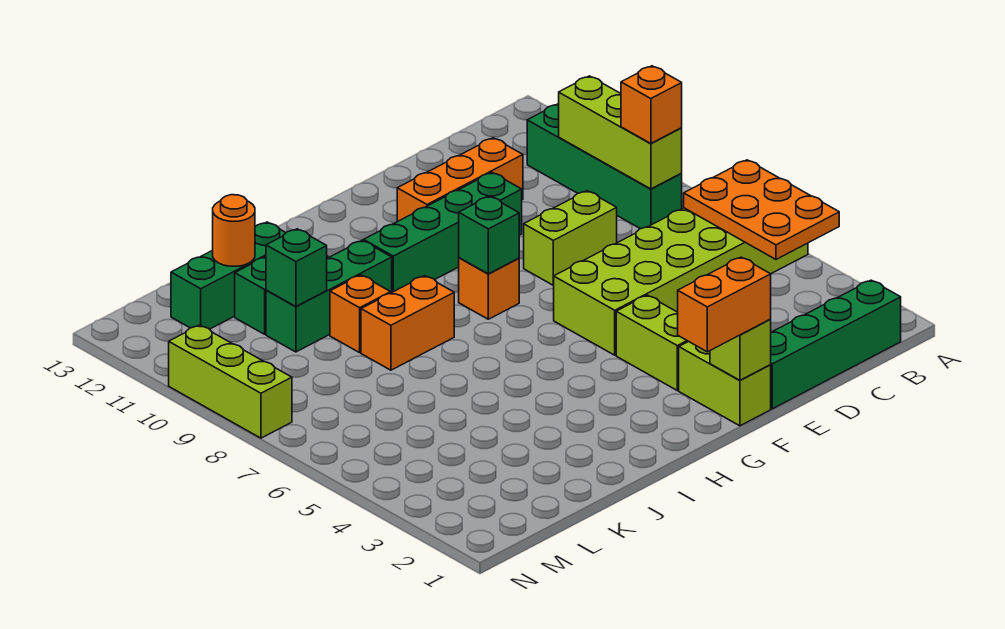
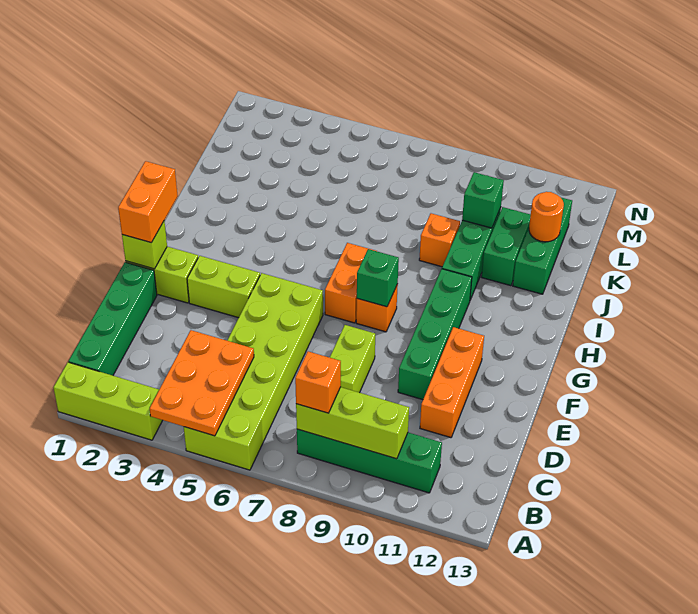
orange plate A4:B6 level 2 -> orange plate A4:C5 level 2
orange brick I8:J8 level 1 -> orange brick G7:H7 level 1
lime brick N8:N10 level 1 -> lime brick A1:A3 level 1

